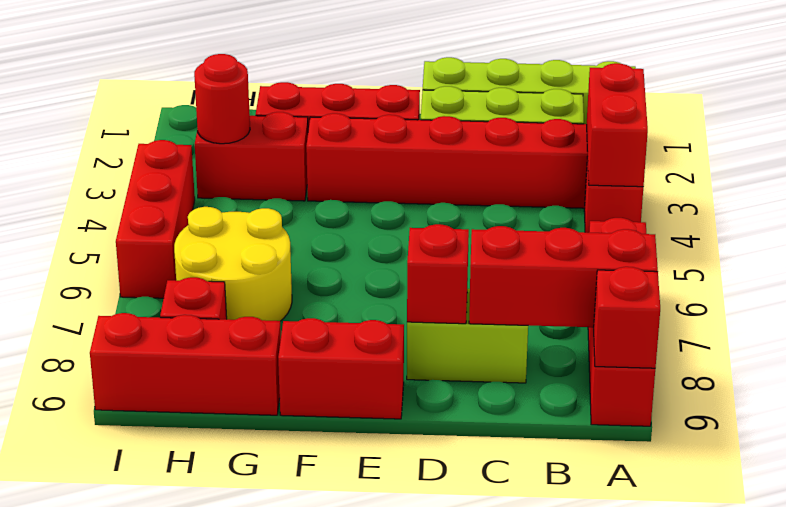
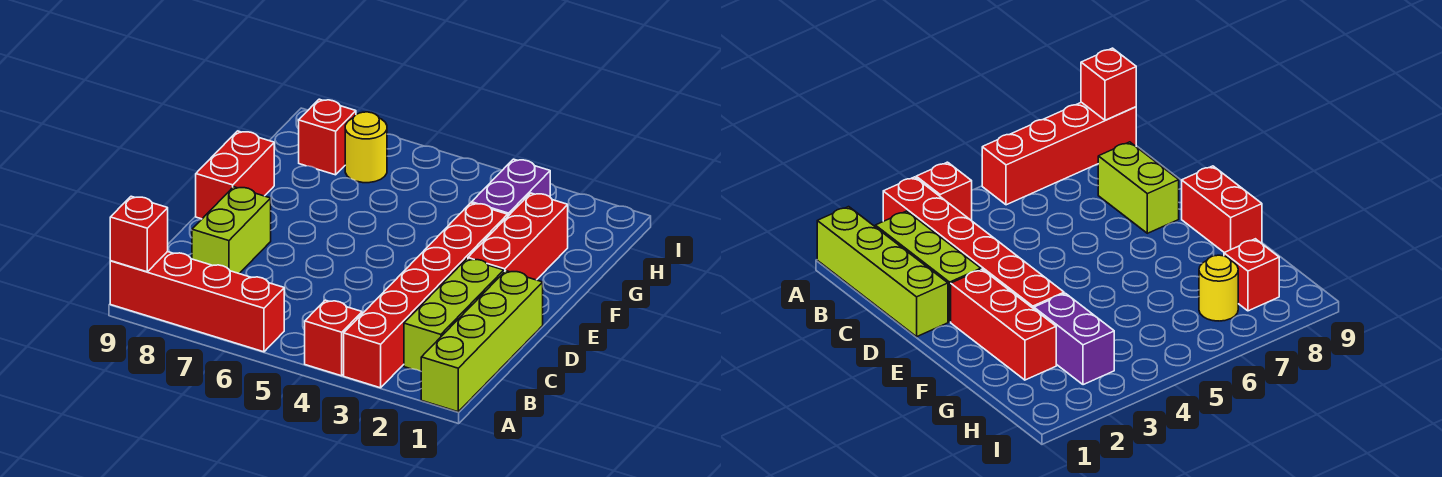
red brick A3:A4 level 2 -> none
red brick A8:C8 level 2 -> none
red brick D8 level 2 -> none
red brick G3:H3 level 1 -> purple brick G3:H3 level 1
yellow round brick G6:H7 level 1 -> yellow round brick H7 level 1
red brick G9:I9 level 1 -> none
red round brick H3 level 2 -> none
red brick I4:I6 level 1 -> none

